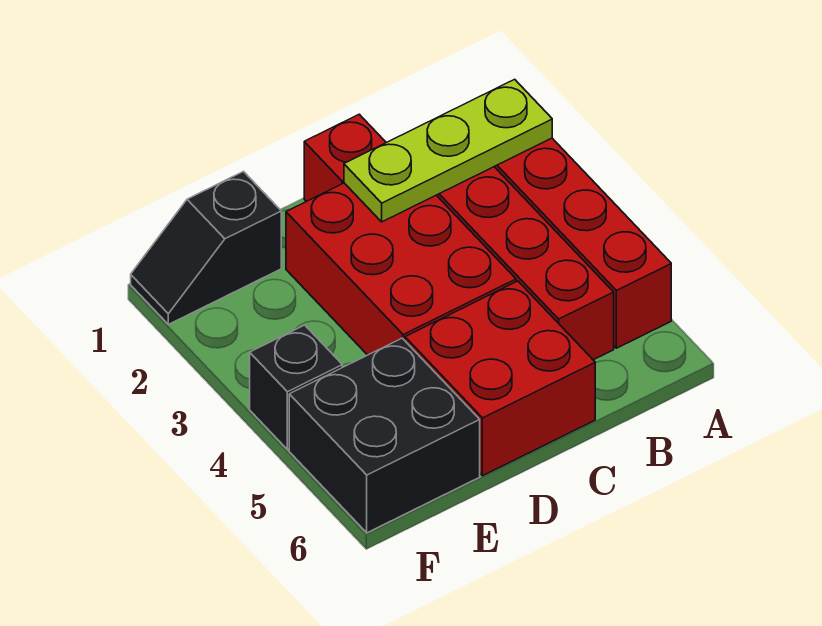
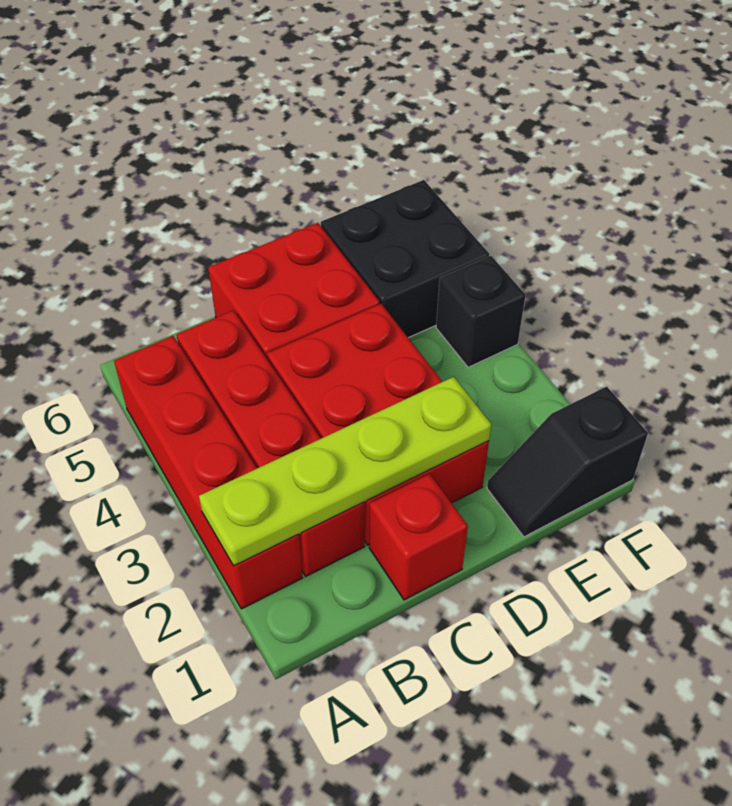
lime plate A2:C2 level 2 -> lime plate A2:D2 level 2
black slope E1:F1 level 1 top E -> black slope E1:F1 level 1 top F

